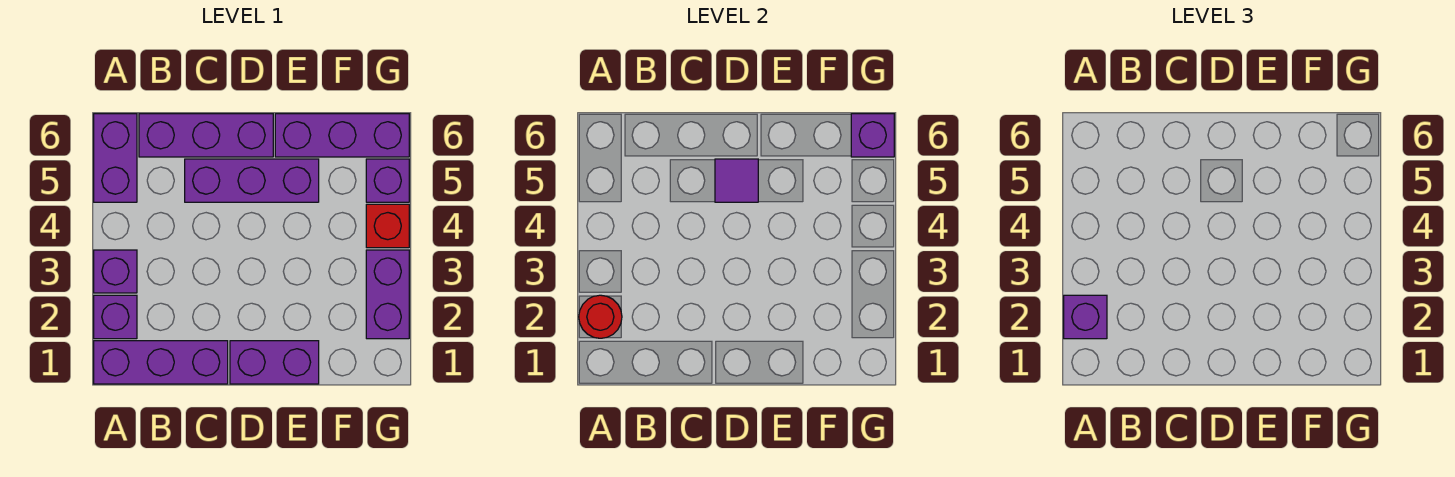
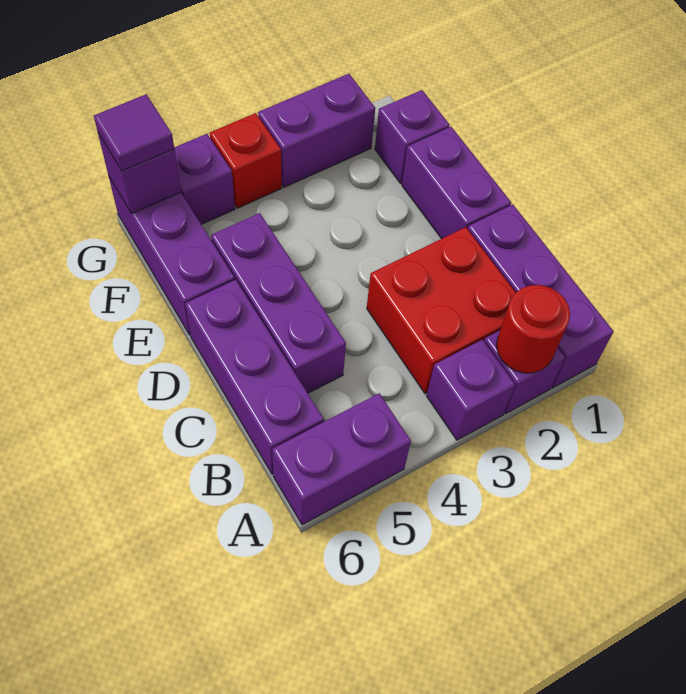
purple brick A2 level 3 -> purple brick F1 level 1
none -> red brick B2:C3 level 1
purple tile D5 level 2 -> purple tile G6 level 3

